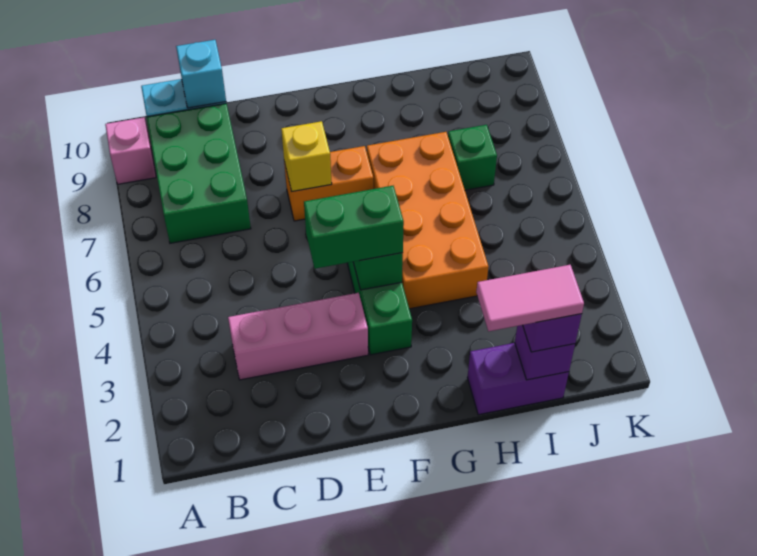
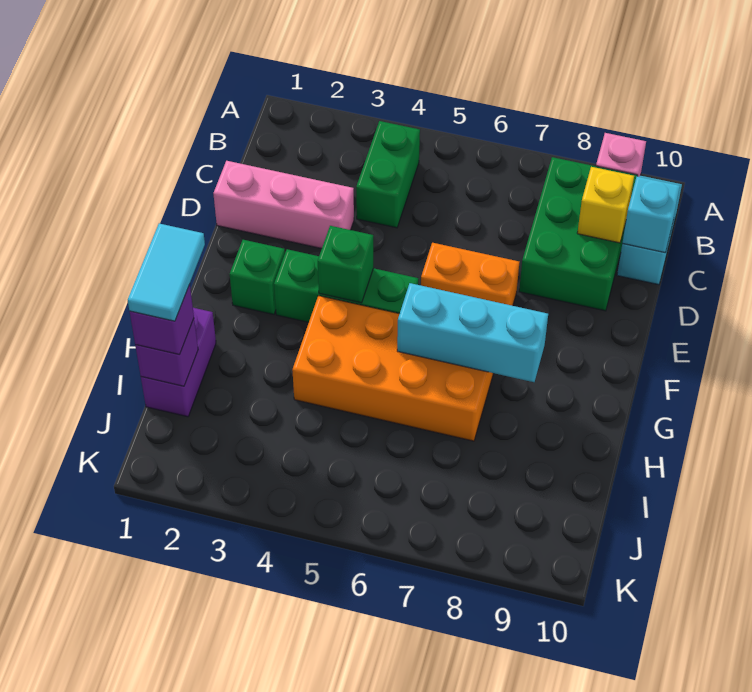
green brick B7:C9 level 1 -> green brick B8:D9 level 1
pink brick C3:E3 level 1 -> pink brick D1:D3 level 1
green brick E4:F4 level 3 -> green brick B4:C4 level 1
orange brick E7:F7 level 1 -> orange brick E6:E7 level 1
yellow brick E7 level 2 -> yellow brick C9 level 2
none -> cyan brick G6:G8 level 2
pink tile H1:I1 level 4 -> cyan tile H1:I1 level 4
green brick I7 level 1 -> green brick F2 level 1

